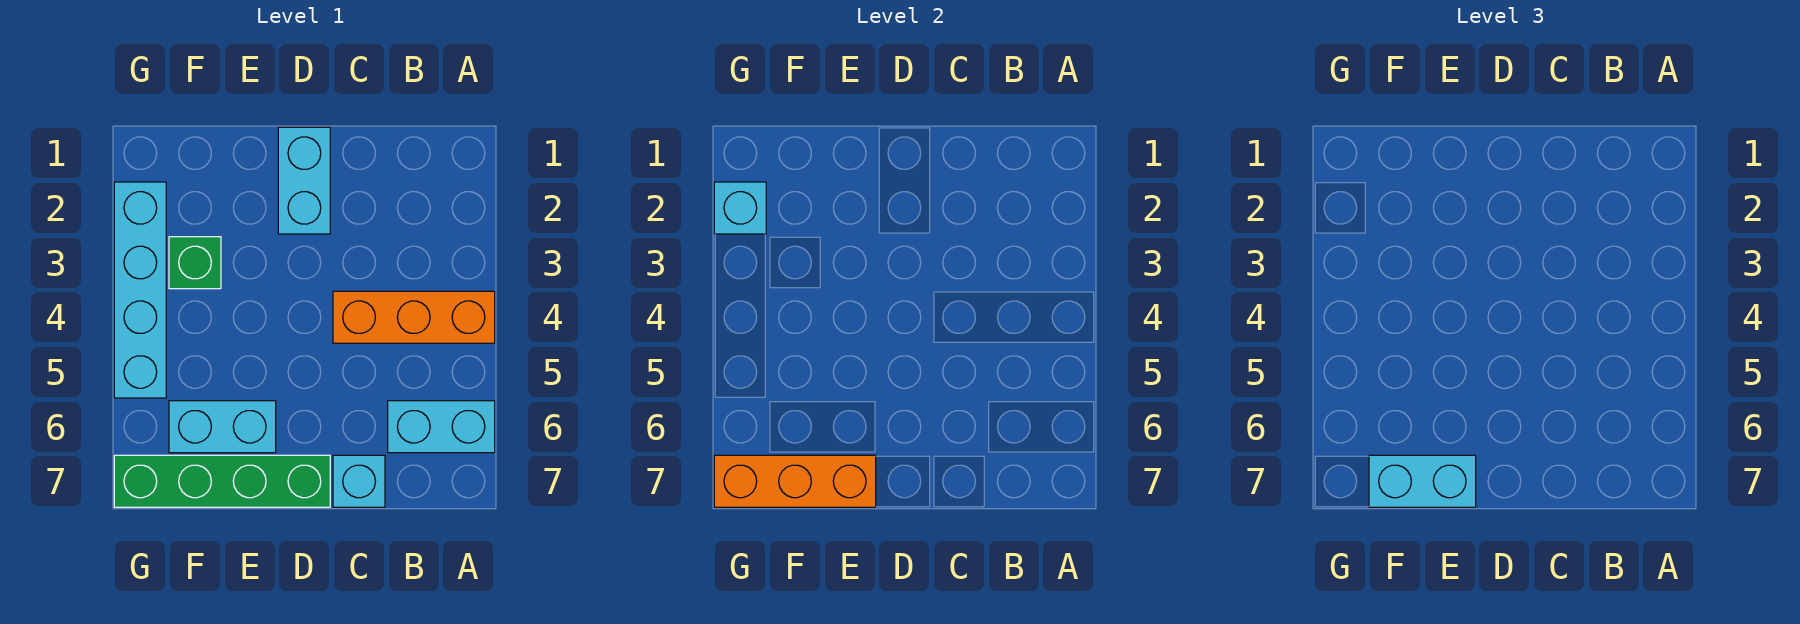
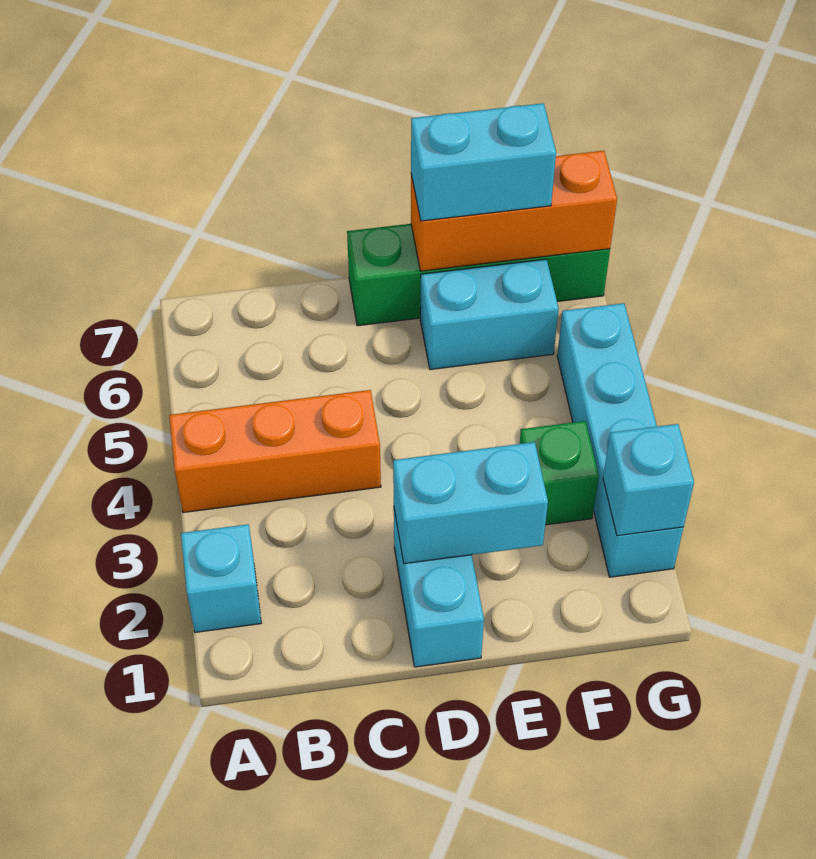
cyan brick A6:B6 level 1 -> cyan brick D2:E2 level 2
cyan brick C7 level 1 -> cyan brick A2 level 1

